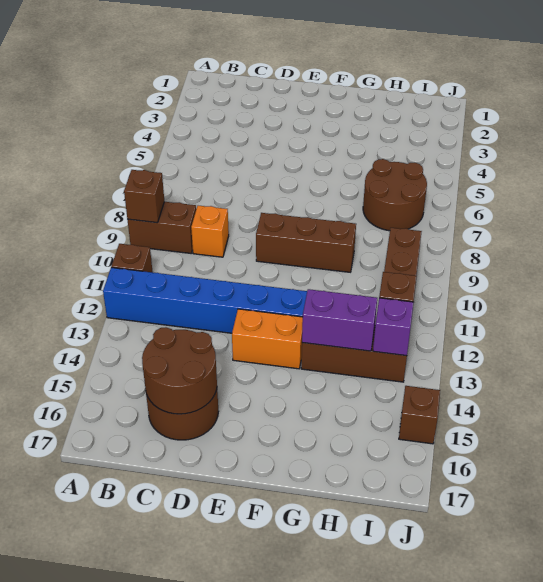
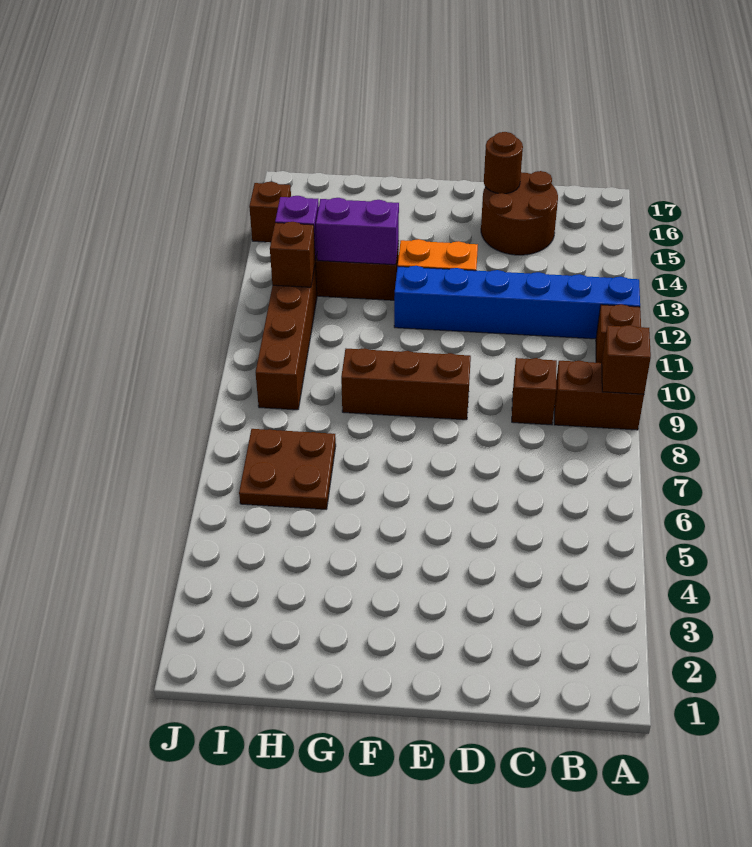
orange brick C9 level 1 -> brown brick C9 level 1
brown round brick C15:D16 level 2 -> brown round brick D16 level 2
brown round brick H6:I7 level 1 -> brown plate H6:I7 level 1

